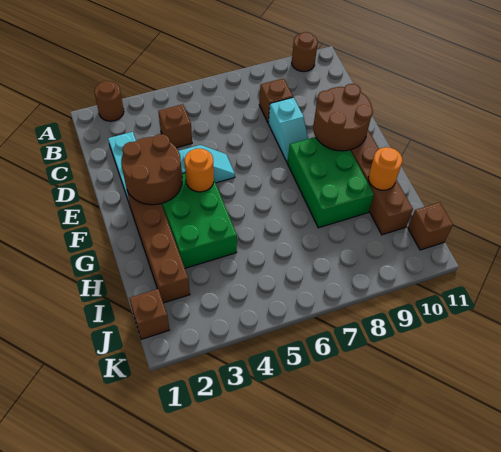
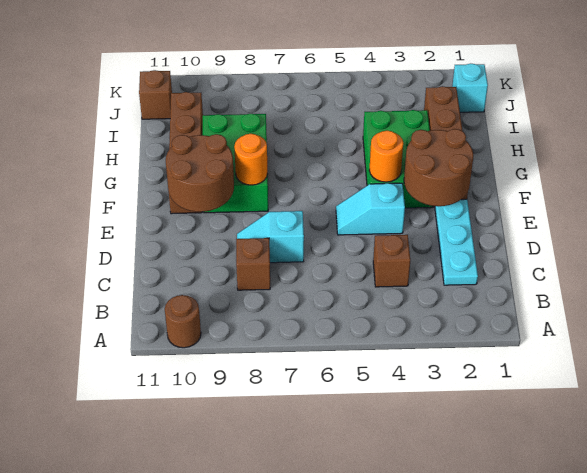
brown round brick A2 level 1 -> none
cyan slope D8:E8 level 1 top D -> cyan slope D7:D8 level 1 top 7
orange round brick H10 level 2 -> orange round brick F8 level 2
brown brick J1 level 1 -> cyan brick J1 level 1

